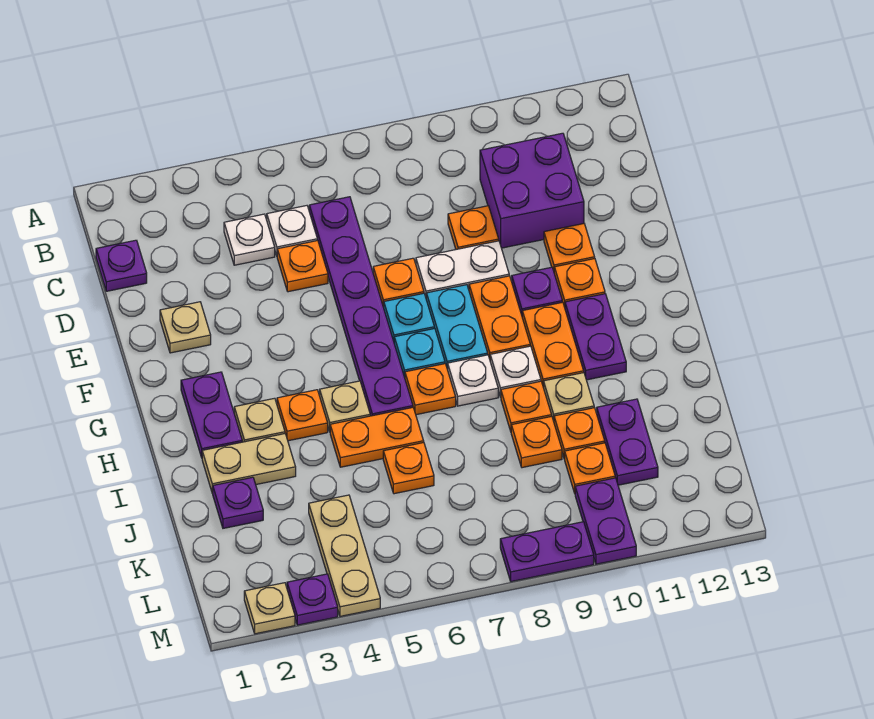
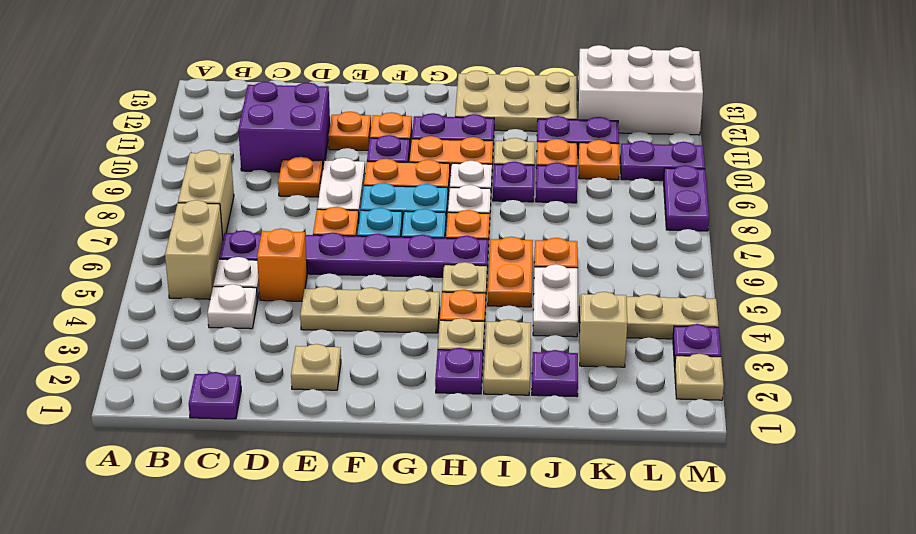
none -> tan brick B5:B6 level 1
none -> tan brick B7:B8 level 1
orange plate D5 level 1 -> orange brick D5 level 1
none -> tan plate E4:G4 level 1
purple plate G2:H2 level 1 -> purple plate H2 level 1
none -> tan plate H12:J13 level 1
orange plate I9 level 1 -> purple plate I9 level 1
none -> white plate J4:J5 level 1
orange plate J9 level 1 -> purple plate J9 level 1
none -> tan brick K3 level 1
none -> white brick K12:M13 level 1

